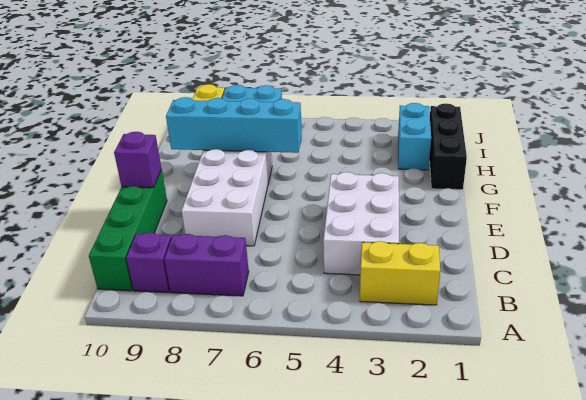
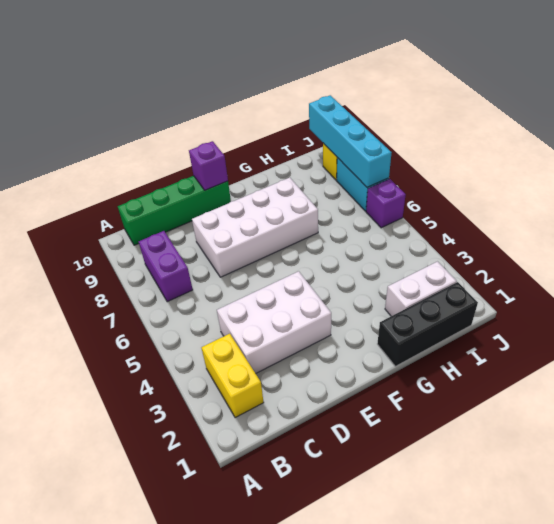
purple brick B9 level 1 -> purple brick J6 level 1
cyan brick G6:G9 level 2 -> cyan brick J7:J10 level 2
cyan brick H2:I2 level 1 -> white brick H2:I2 level 1

